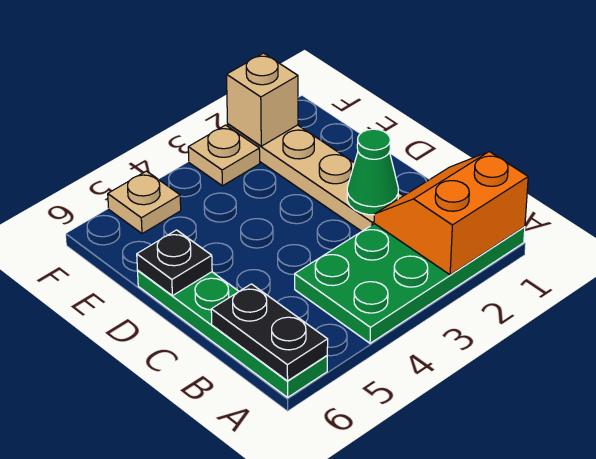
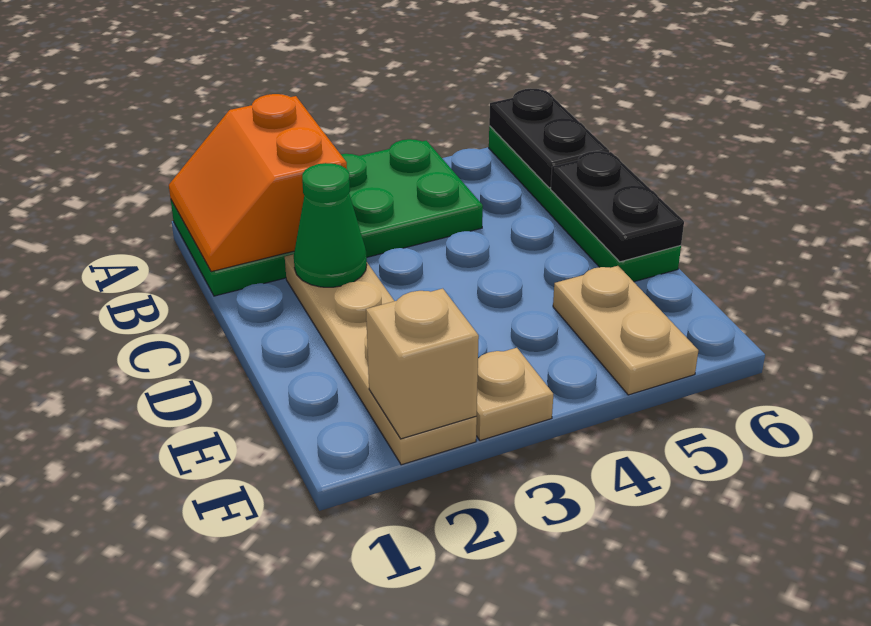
orange slope A1:B2 level 2 top A -> orange slope A1:B2 level 2 top 2
black plate D6 level 2 -> black plate C6:D6 level 2
tan plate F5 level 1 -> tan plate E5:F5 level 1

